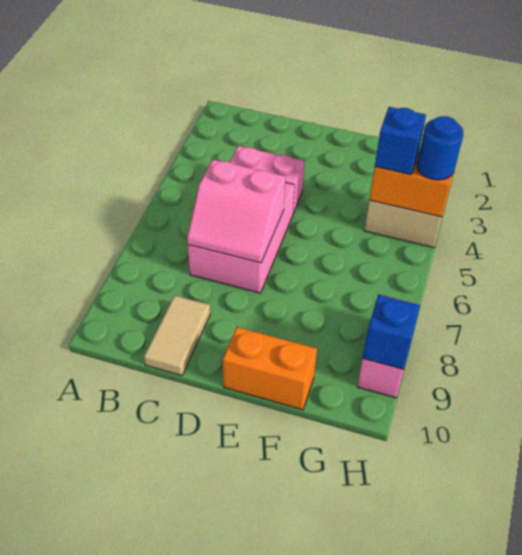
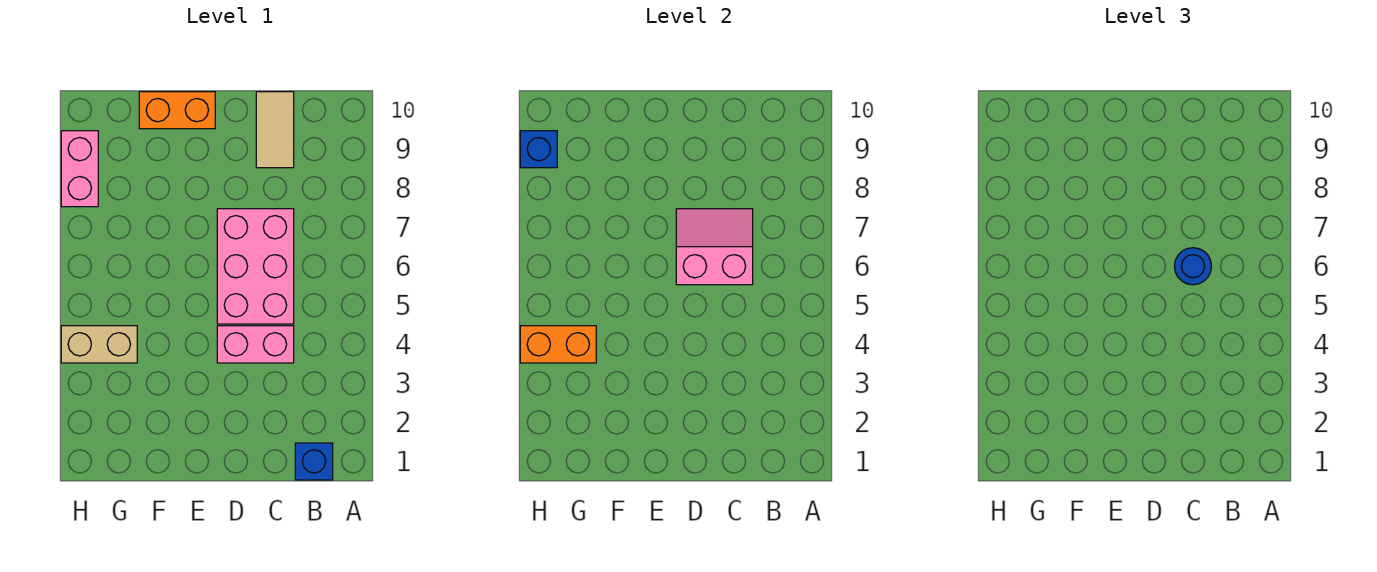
blue brick G4 level 3 -> blue brick B1 level 1
blue round brick H4 level 3 -> blue round brick C6 level 3

